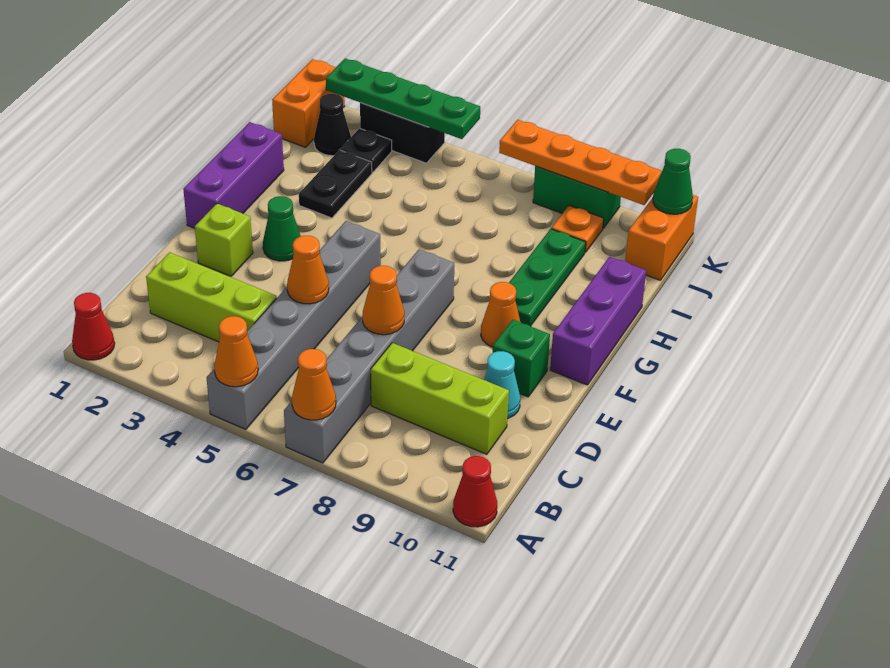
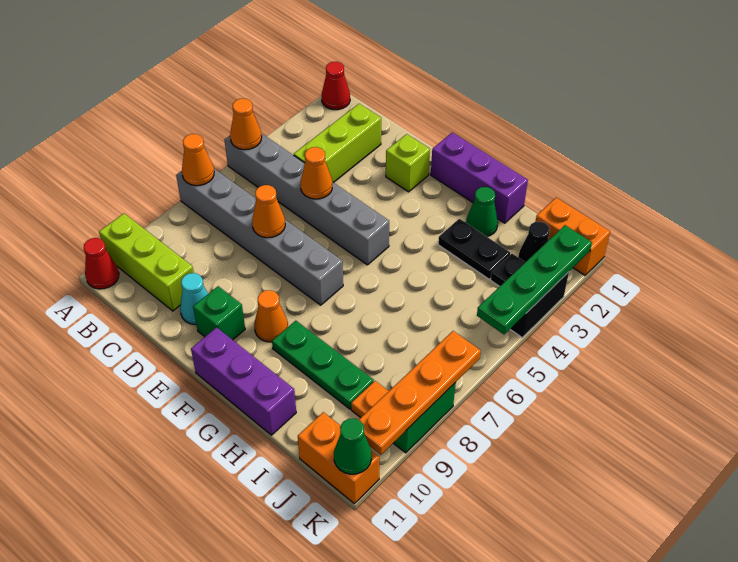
lime brick C8:C10 level 1 -> lime brick A10:C10 level 1
green cone F3 level 1 -> green cone H2 level 1

